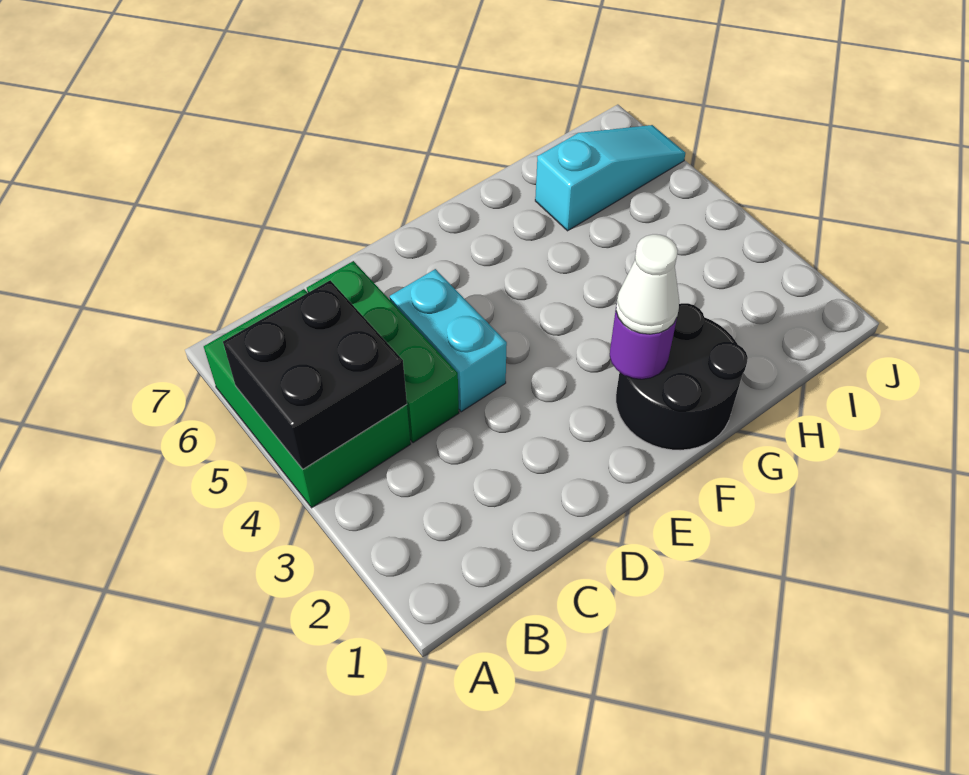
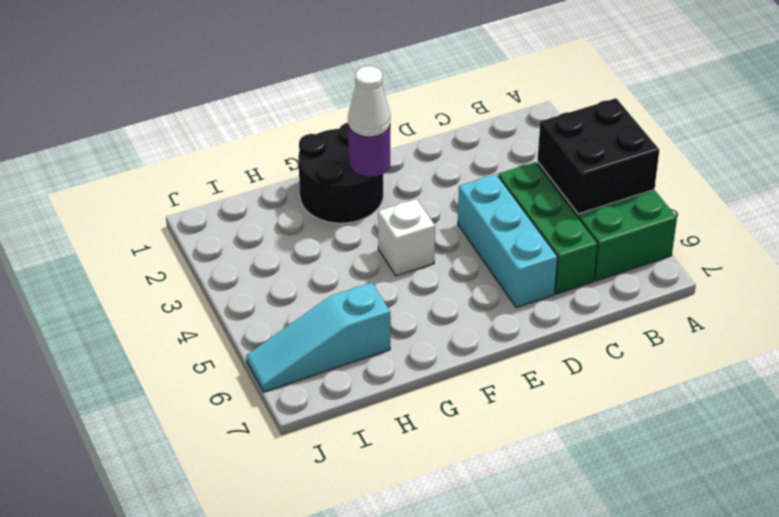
cyan brick D4:D5 level 1 -> cyan brick D4:D6 level 1
none -> white brick F4 level 1

